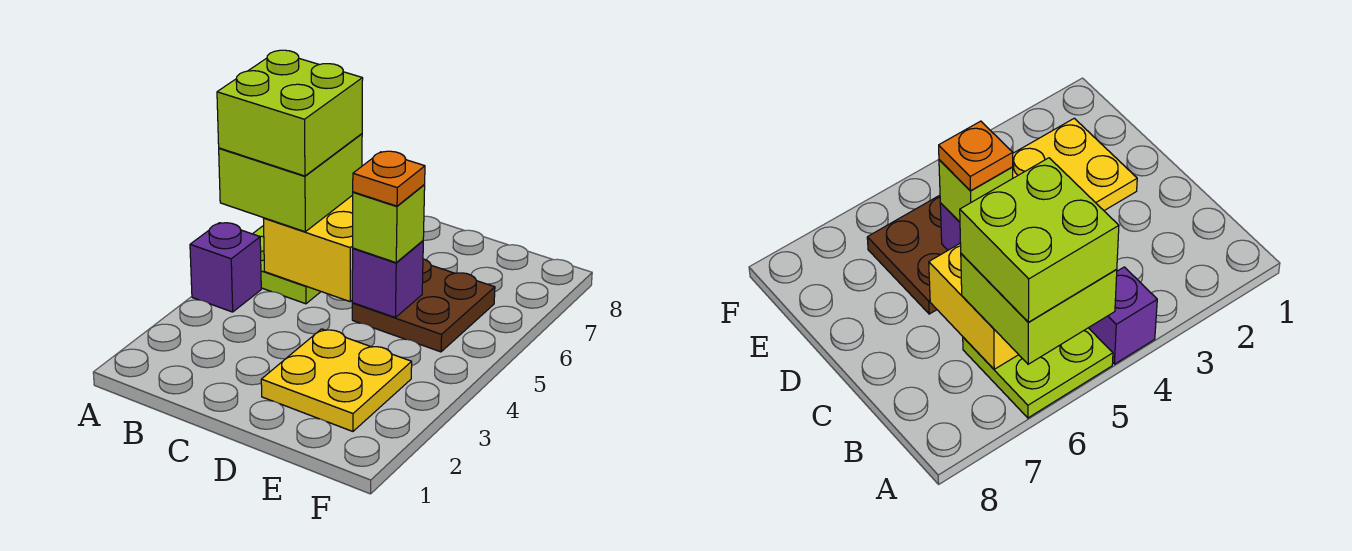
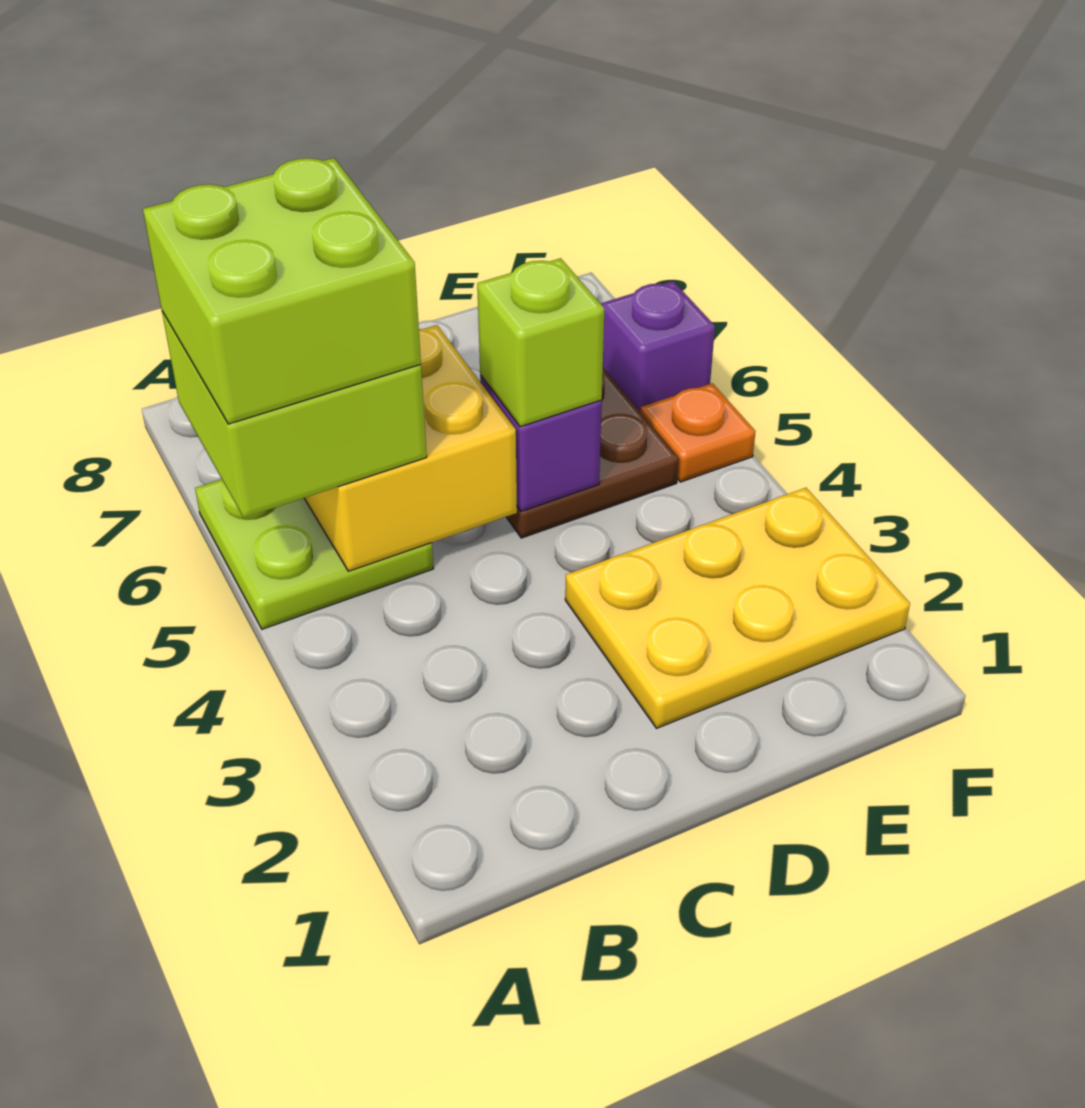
purple brick A4 level 1 -> purple brick F6 level 1
yellow plate D2:E3 level 1 -> yellow plate D2:F3 level 1
orange plate D5 level 4 -> orange plate F5 level 1

